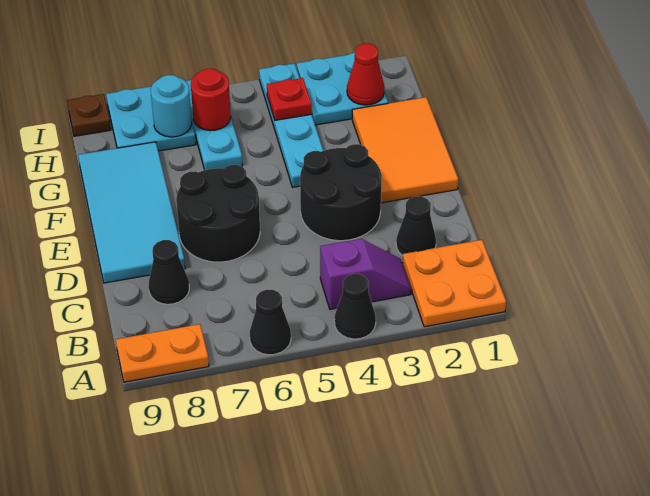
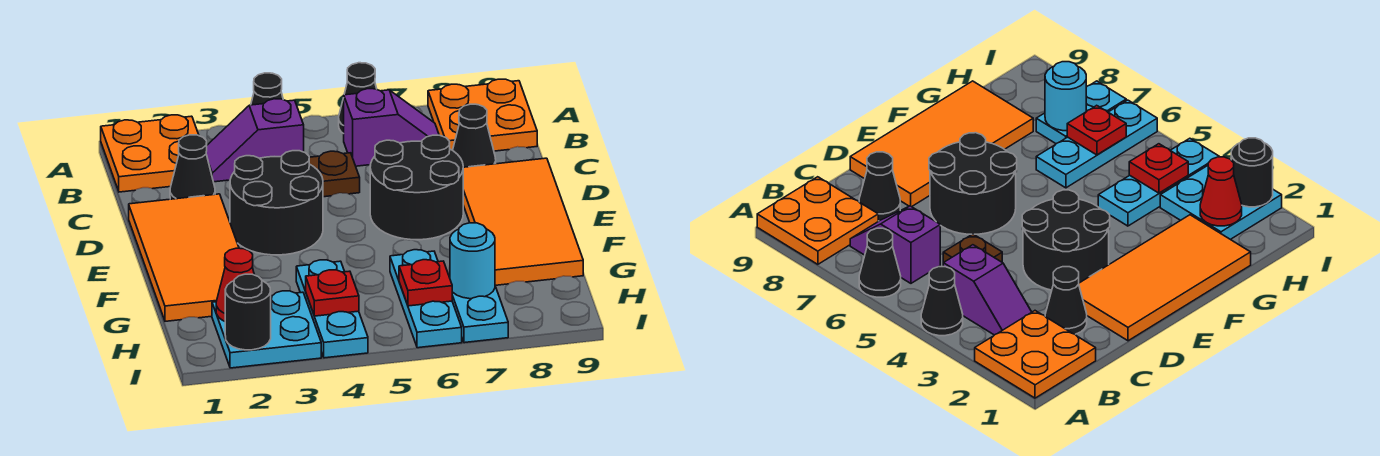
orange plate A8:A9 level 1 -> orange plate A8:B9 level 1
none -> purple slope B6:B7 level 1 top 6
cyan tile D8:G9 level 1 -> orange tile D8:G9 level 1
orange tile E1:G2 level 1 -> orange tile D1:G2 level 1
cyan plate F4:I4 level 1 -> cyan plate G4:I4 level 1
red round brick H6 level 2 -> red plate H6 level 2
cyan plate H7:I8 level 1 -> cyan plate H7:I7 level 1
none -> black round brick I2 level 2
brown plate I9 level 1 -> brown plate C5 level 1

